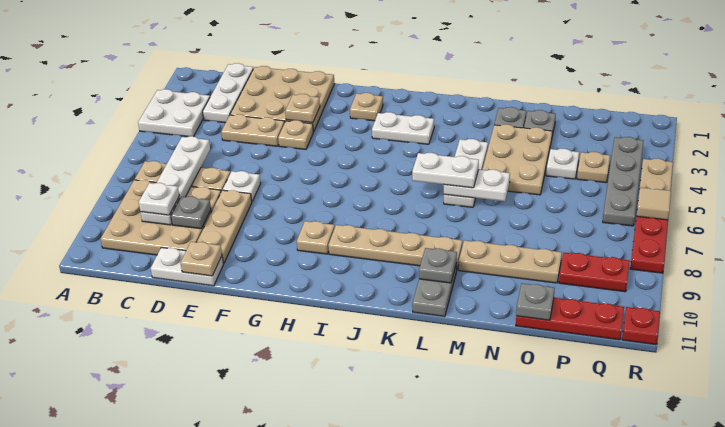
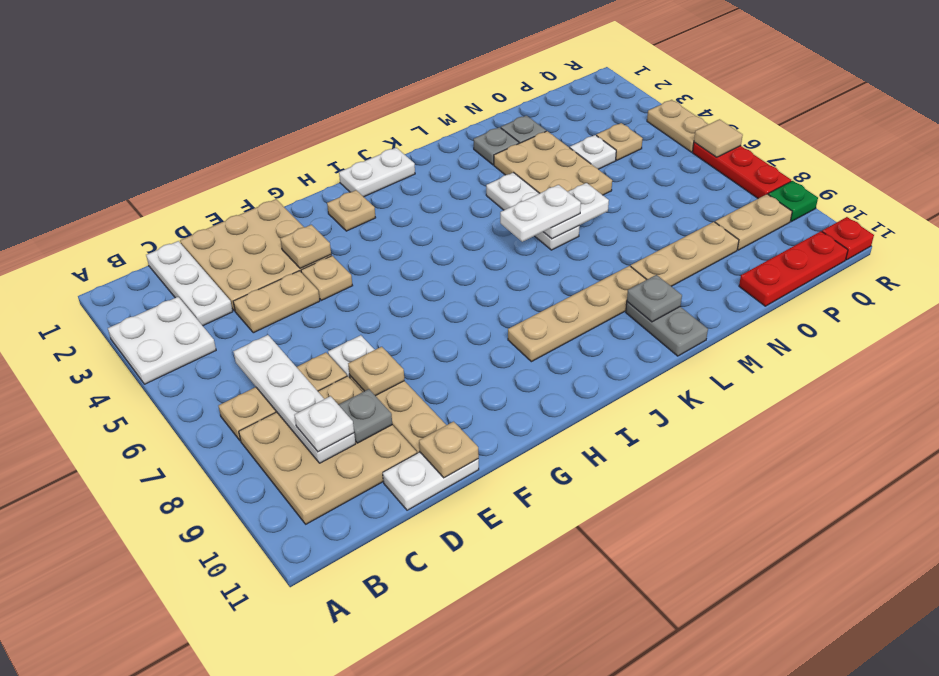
tan plate H9 level 1 -> tan plate E8 level 2
white plate I3:J3 level 1 -> white plate I1:J1 level 1
grey plate O11 level 2 -> none
red plate P9:Q9 level 1 -> tan plate P9:Q9 level 1
grey plate Q3:Q6 level 1 -> none
none -> green plate R9 level 1

